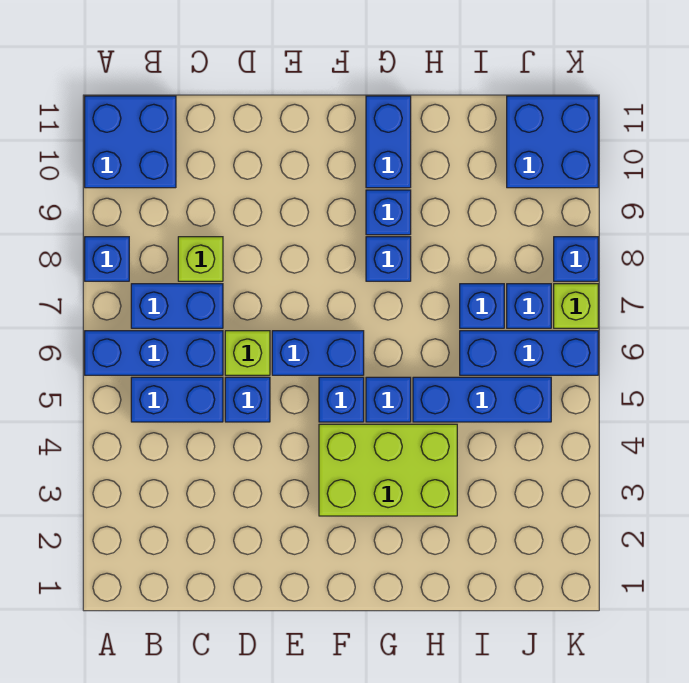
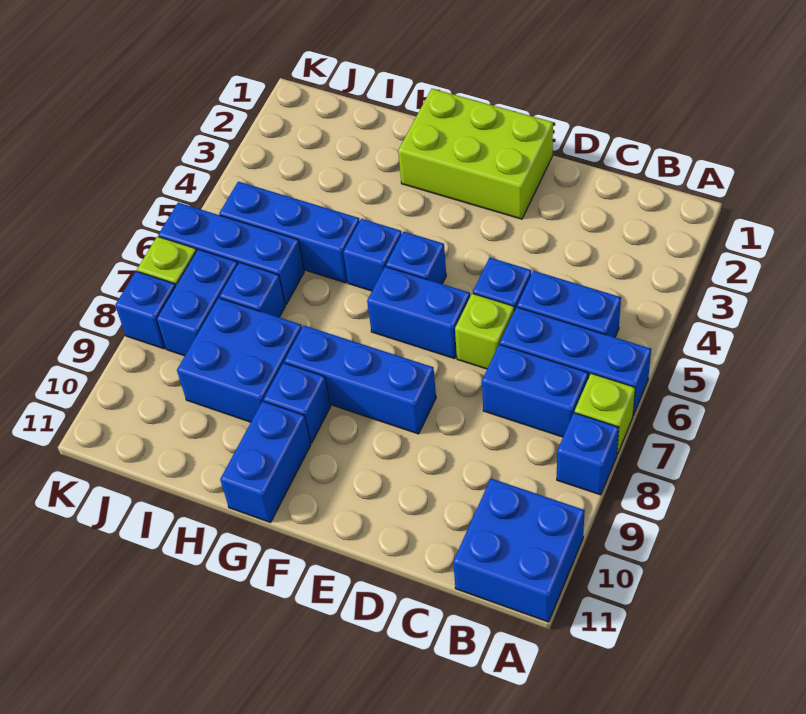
lime brick C8 level 1 -> lime brick A7 level 1
lime brick F3:H4 level 1 -> lime brick E1:G2 level 1
blue brick G8 level 1 -> blue brick E8:G8 level 1
blue brick J7 level 1 -> blue brick J7:J8 level 1
blue brick J10:K11 level 1 -> blue brick H8:I9 level 1

